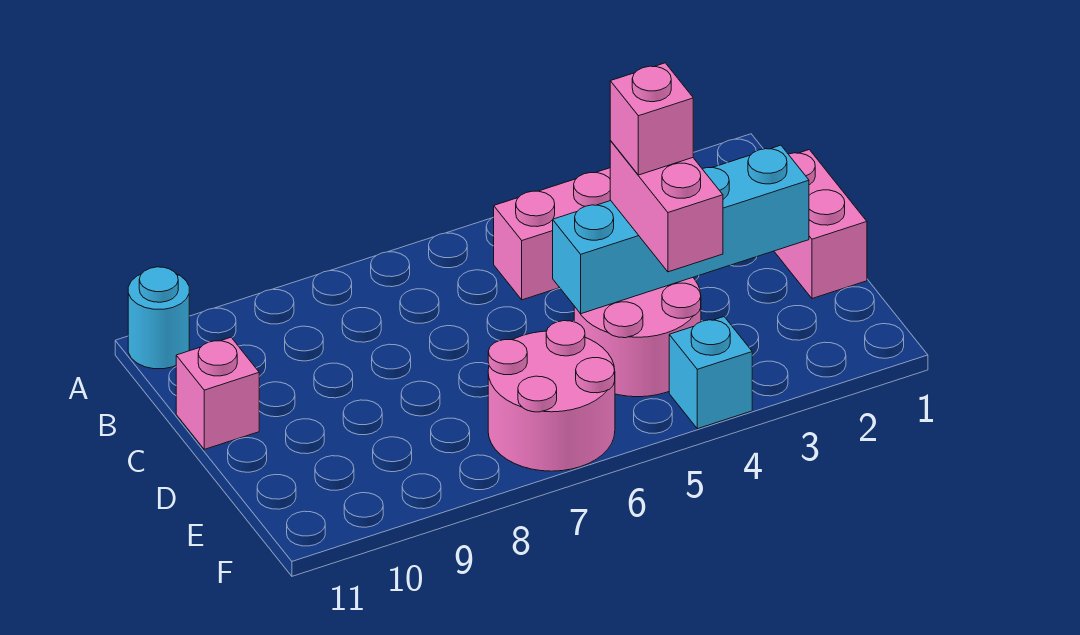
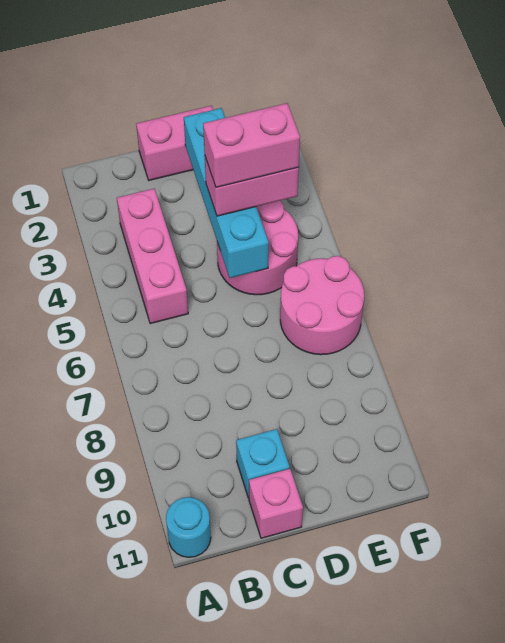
pink brick D4 level 4 -> pink brick D4:E4 level 4
cyan brick F4 level 1 -> cyan brick C10 level 1

